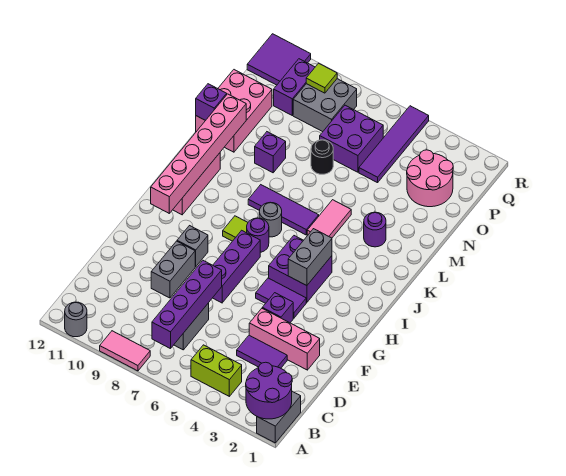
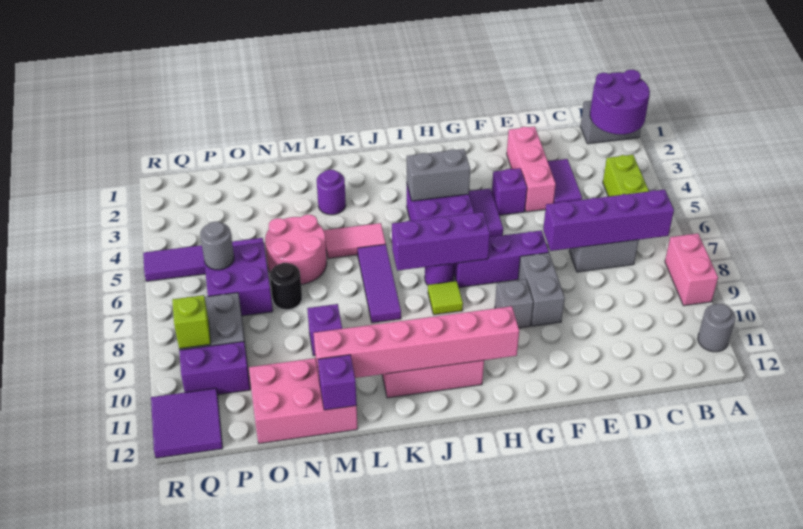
pink tile A8:A9 level 1 -> pink brick A8:A9 level 1
grey brick E9:F9 level 1 -> grey brick F8:F9 level 1
none -> purple brick H7:J7 level 2
grey round brick J7 level 1 -> grey round brick P6 level 2
pink round brick O2:P3 level 1 -> pink round brick M5:N6 level 1
lime tile Q9 level 2 -> lime brick Q9 level 2

